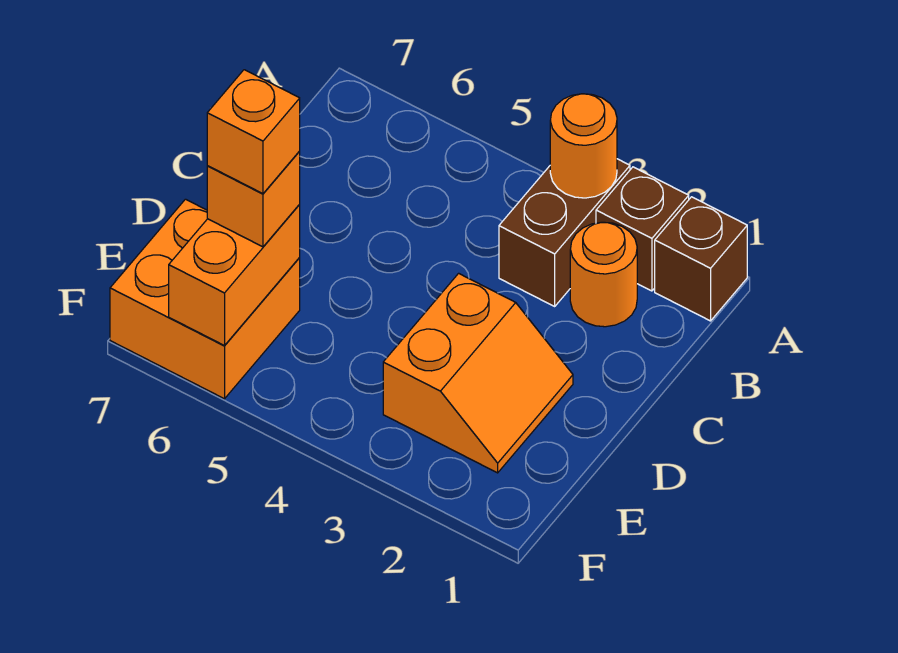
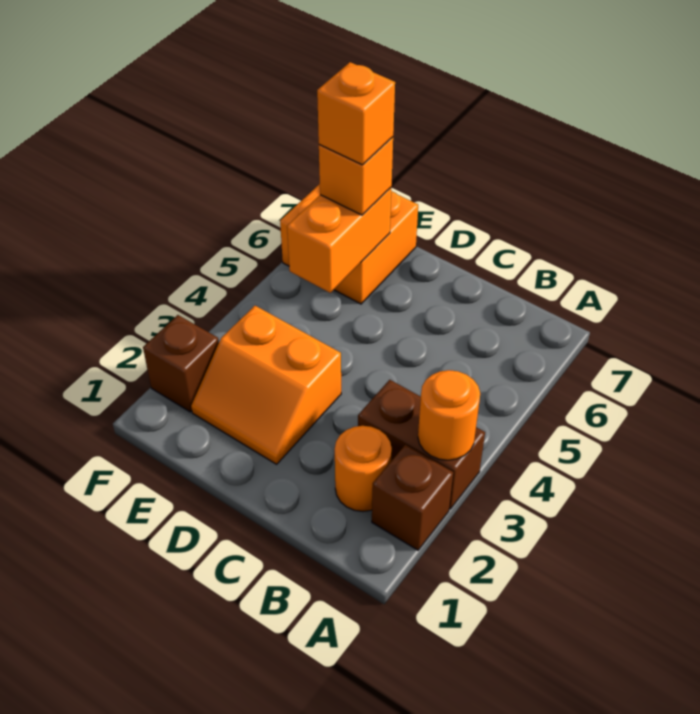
brown brick A1 level 1 -> brown brick F2 level 1
orange brick E6:F6 level 2 -> orange brick E5:E6 level 2

